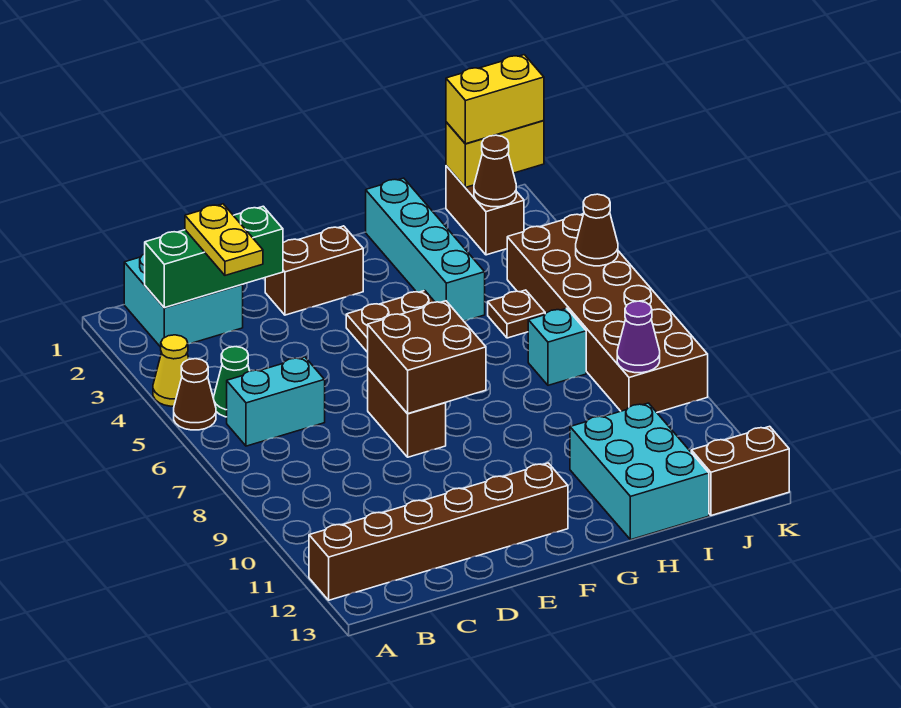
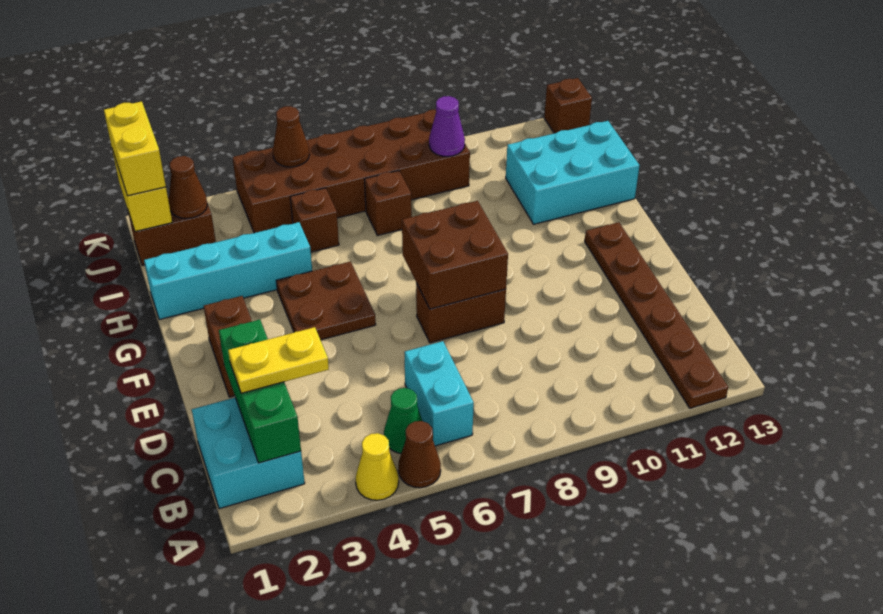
brown brick A12:F12 level 1 -> brown plate A12:F12 level 1
brown plate I5 level 1 -> brown brick I5 level 1
cyan brick I7 level 1 -> brown brick I7 level 1
brown brick J13:K13 level 1 -> brown brick K13 level 1

